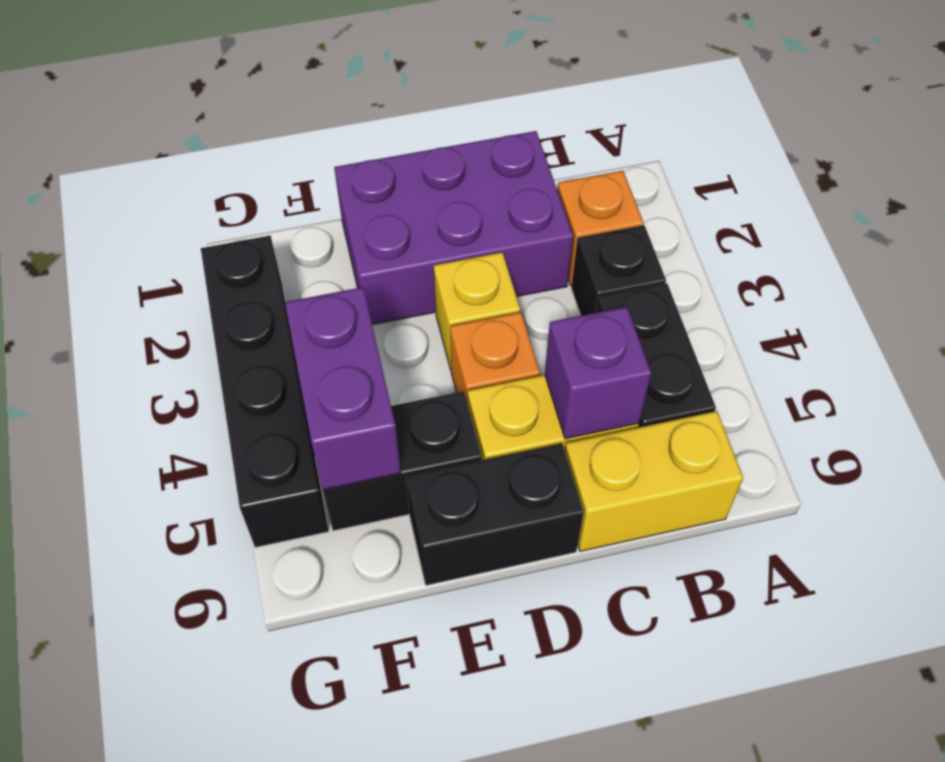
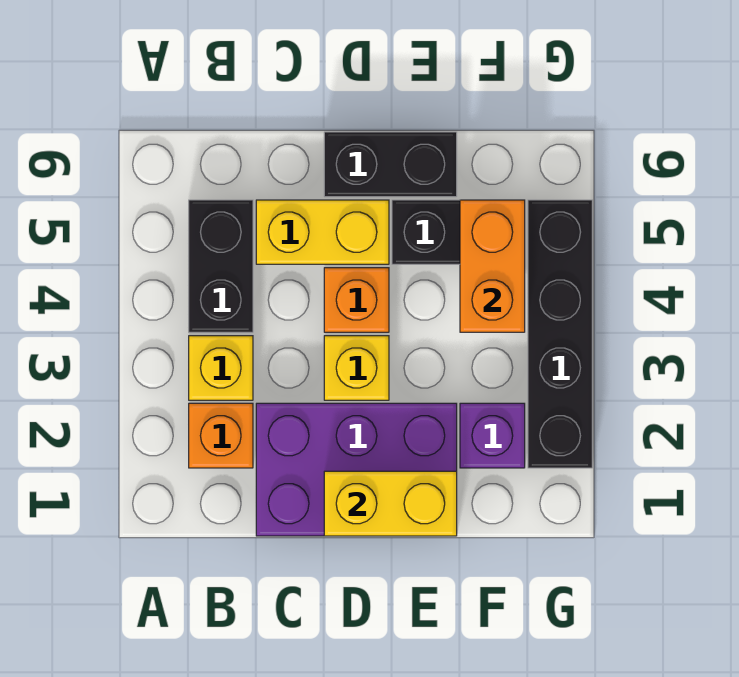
black brick B3 level 1 -> yellow brick B3 level 1
yellow brick B6:C6 level 1 -> yellow brick D1:E1 level 2
purple brick C5 level 2 -> purple brick F2 level 1
purple brick F4:F5 level 2 -> orange brick F4:F5 level 2

